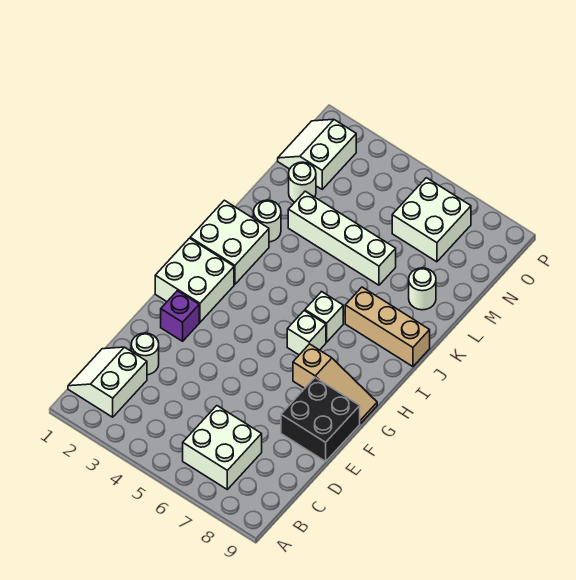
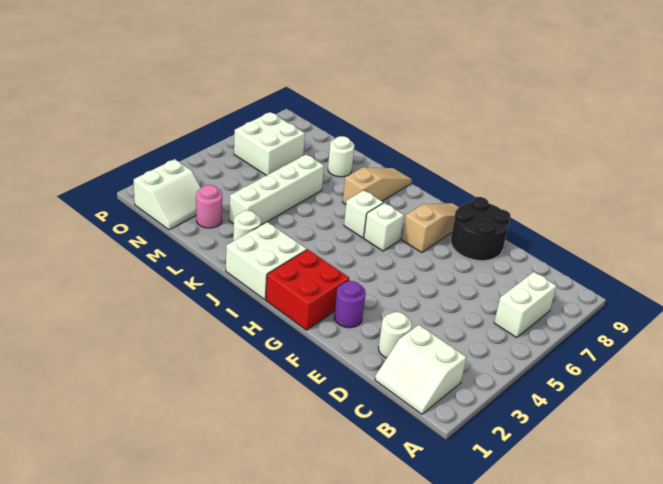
white brick B6:C7 level 1 -> white brick B6:B7 level 1
black brick E8:F9 level 1 -> black round brick E8:F9 level 1
purple brick F2 level 1 -> purple round brick F2 level 1
white brick G1:H2 level 1 -> red brick G1:H2 level 1
tan brick J7:J9 level 1 -> tan slope J7:J9 level 1 top 7
white round brick M2 level 1 -> pink round brick M2 level 1
white slope N1:O2 level 1 top 2 -> white slope N1:O2 level 1 top O

